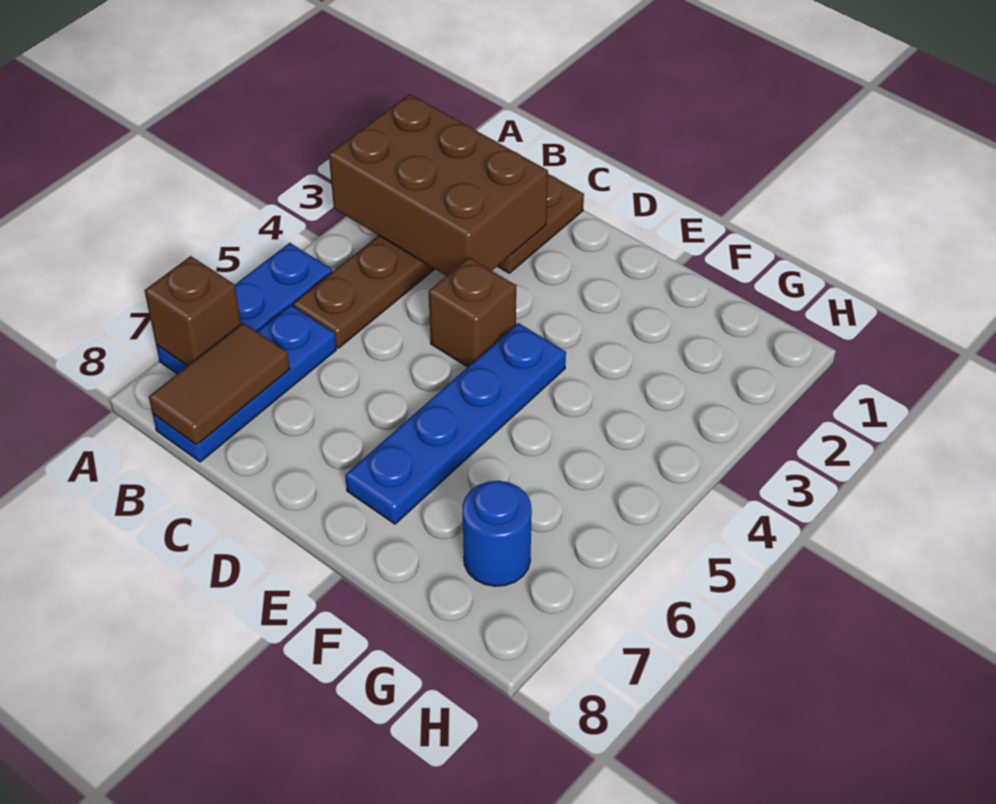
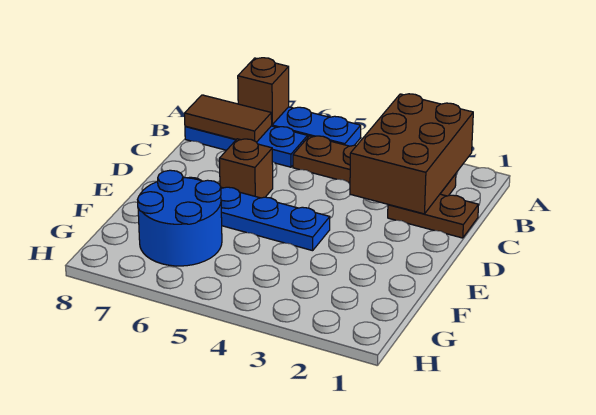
brown brick D4 level 1 -> brown brick D6 level 1
blue round brick G7 level 1 -> blue round brick F6:G7 level 1

